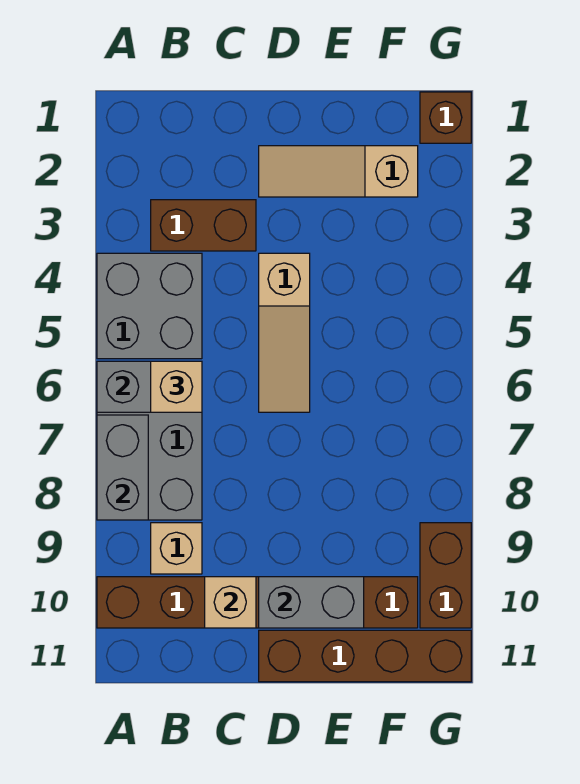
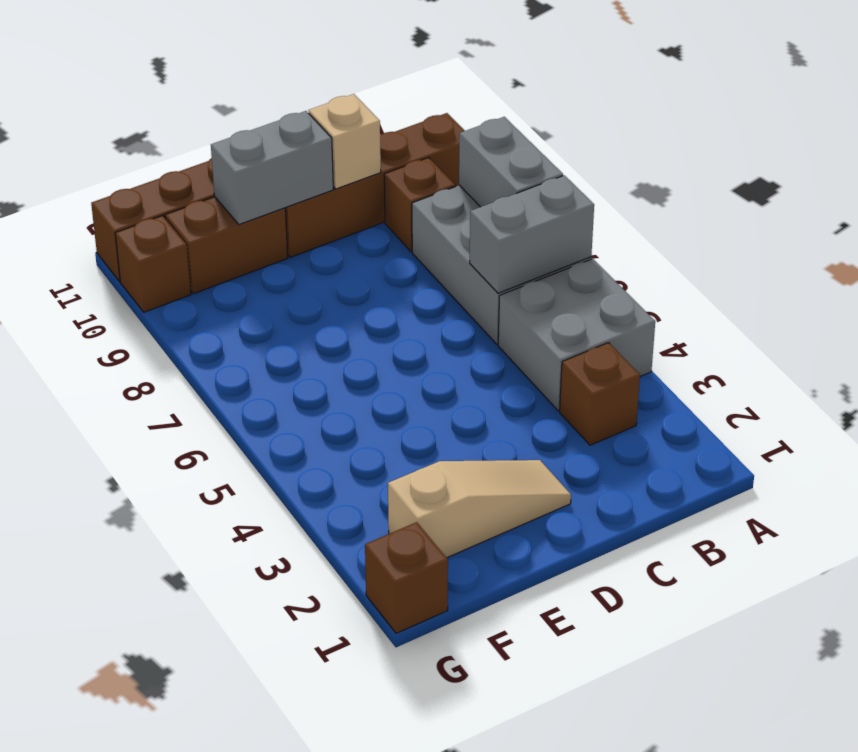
brown brick B3:C3 level 1 -> brown brick B3 level 1
tan brick B6 level 3 -> none
tan brick B9 level 1 -> brown brick B9 level 1
tan slope D4:D6 level 1 top 4 -> none
brown brick G9:G10 level 1 -> brown brick G10 level 1

